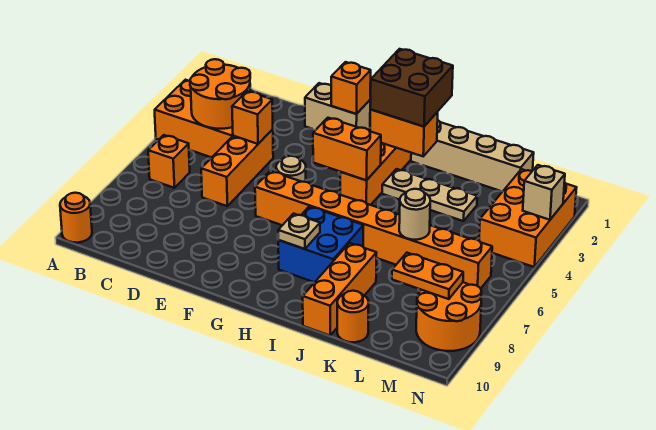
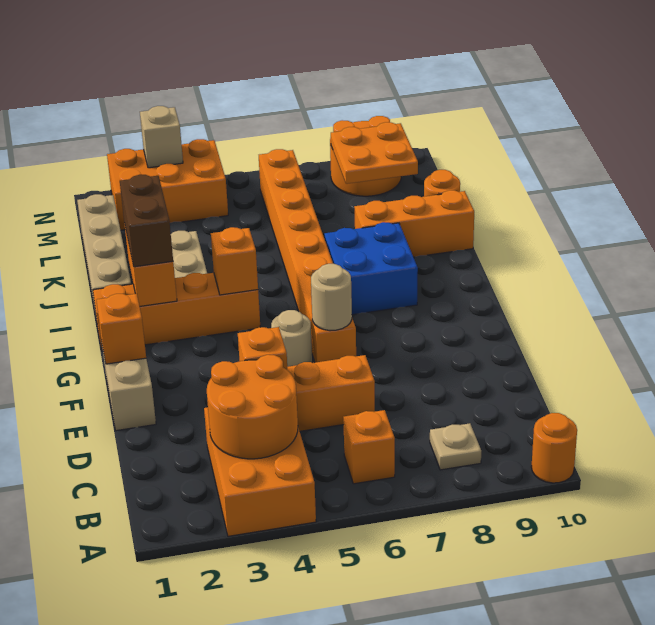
orange brick G4:H4 level 2 -> orange brick H4 level 2
brown brick H1:I2 level 3 -> brown brick H2:I2 level 3
tan plate H8 level 2 -> tan plate B8 level 1
tan round brick K6 level 2 -> tan round brick F6 level 2
orange plate L8:M8 level 2 -> orange plate L8:M9 level 2

